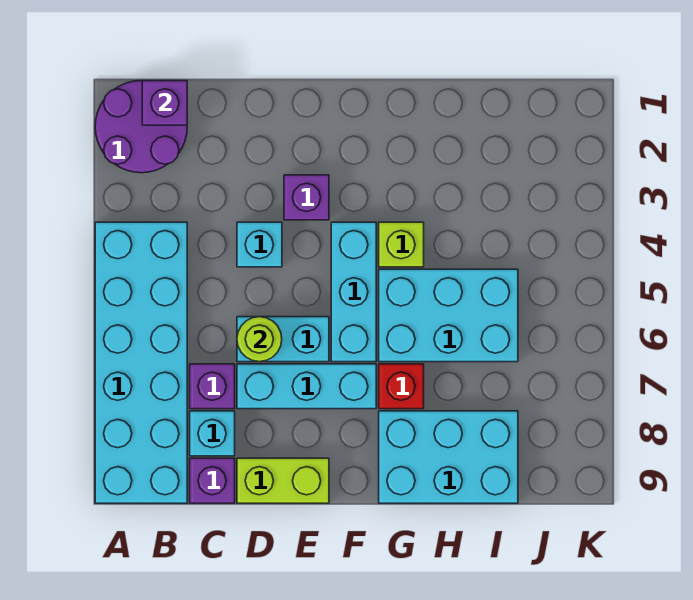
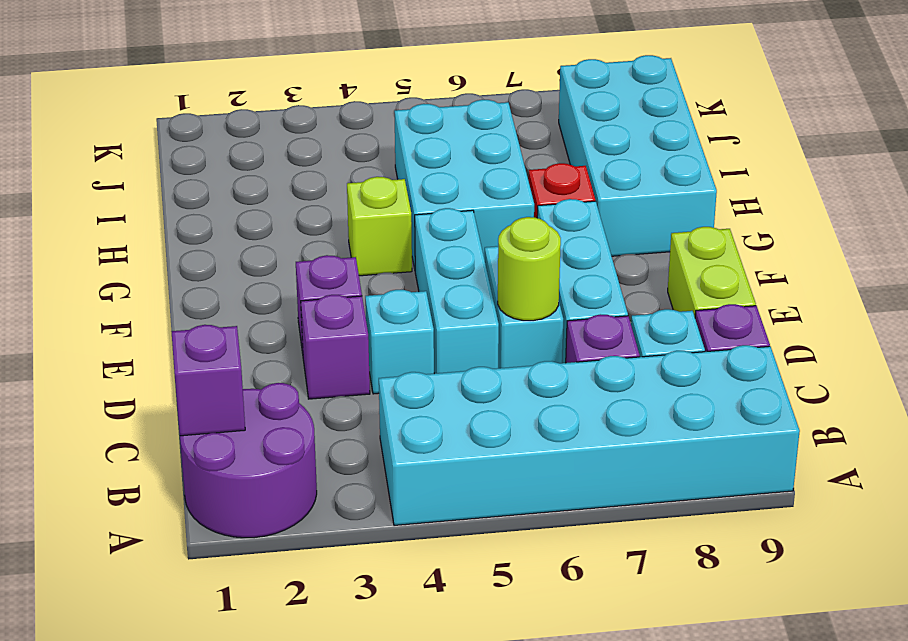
none -> purple brick D3 level 1
cyan brick F4:F6 level 1 -> cyan brick D5:F5 level 1
cyan brick G8:I9 level 1 -> cyan brick G8:J9 level 1

